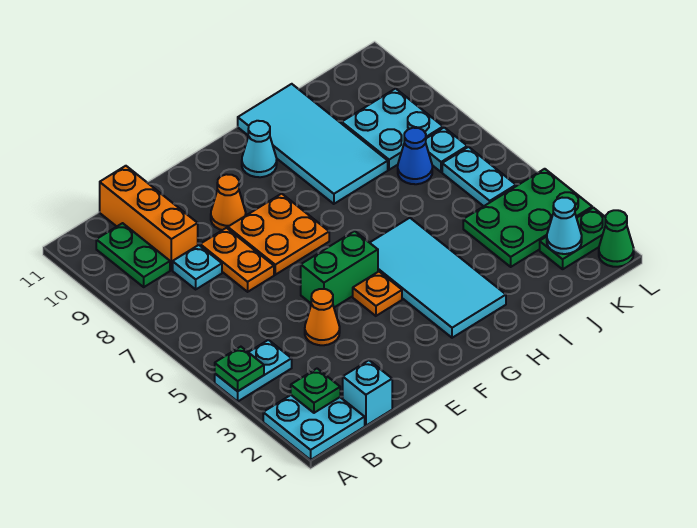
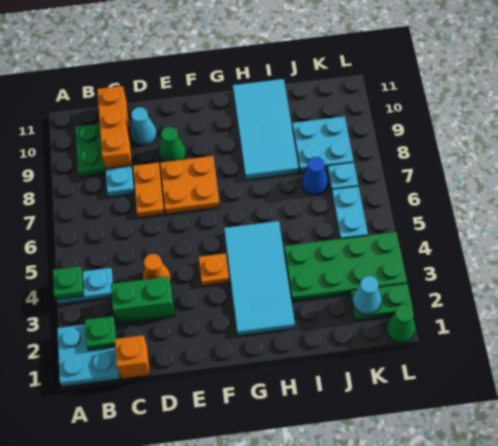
cyan brick C1 level 1 -> orange brick C1 level 1
green brick E5:F5 level 1 -> green brick C3:D3 level 1
orange cone E9 level 1 -> green cone E9 level 1
cyan cone G10 level 1 -> cyan cone D10 level 1
green plate J3:L4 level 1 -> green plate I3:L4 level 1

